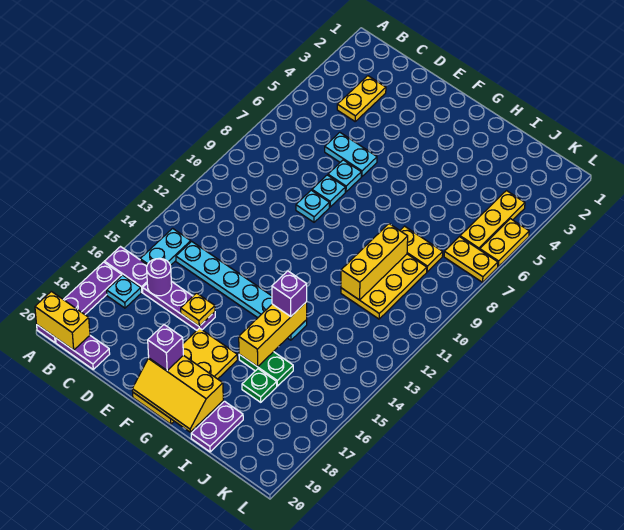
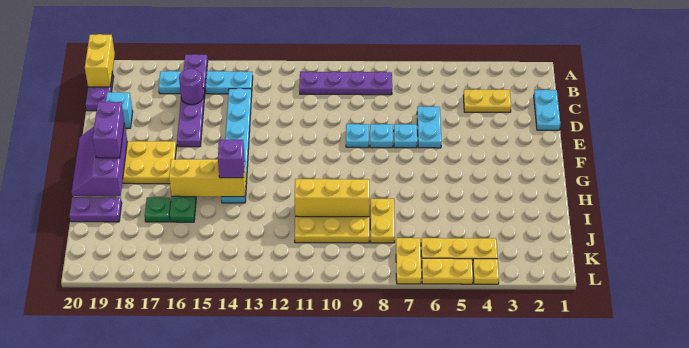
purple plate A17:A20 level 1 -> purple plate B8:B11 level 1
none -> cyan plate C1:D1 level 1
none -> cyan brick D19 level 1
yellow plate E16 level 2 -> yellow plate L4 level 1
yellow slope F19:H20 level 2 top 19 -> purple slope F19:H20 level 2 top 19
purple brick F19 level 3 -> purple brick F19:G19 level 3

